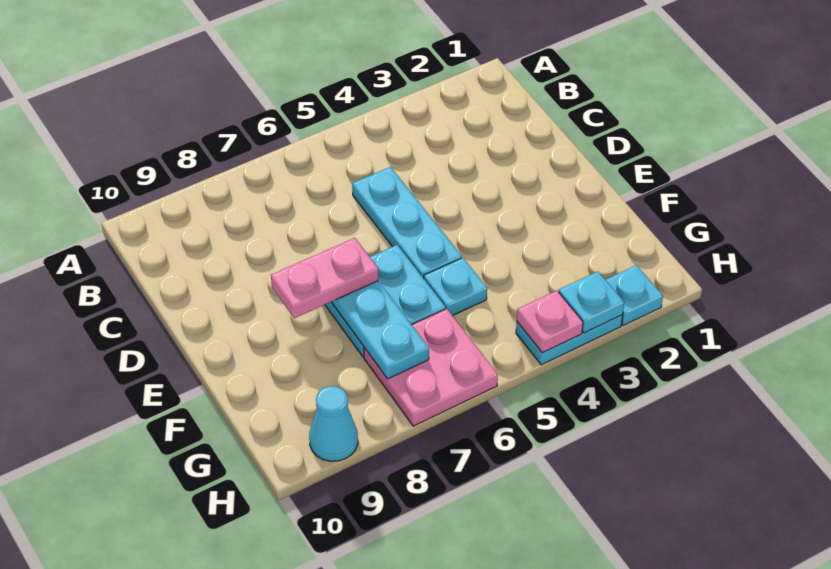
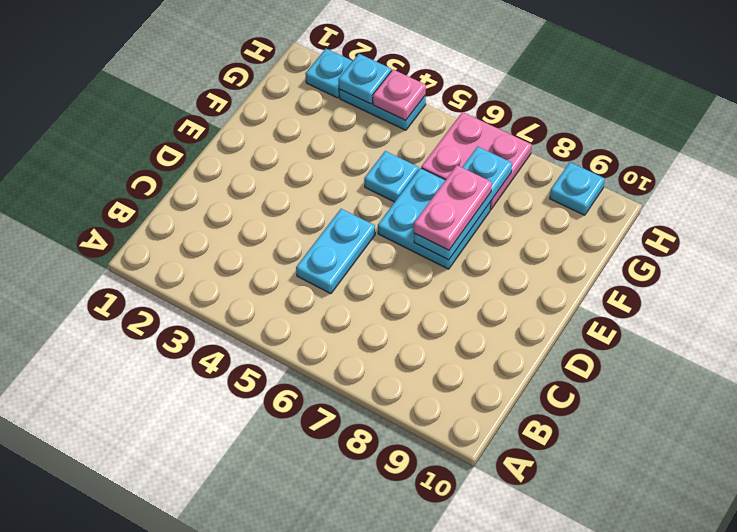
cyan plate C5:E5 level 1 -> cyan plate C5:D5 level 1
pink plate E7:E8 level 3 -> pink plate E7:F7 level 3
cyan cone H9 level 1 -> cyan plate H9 level 1

